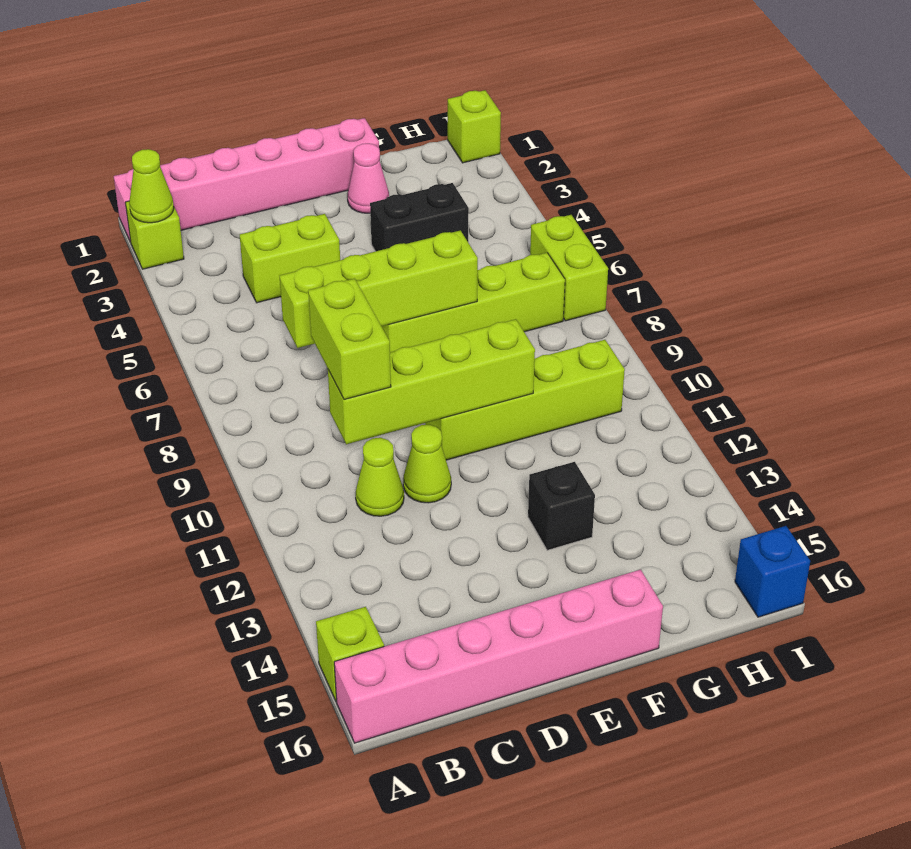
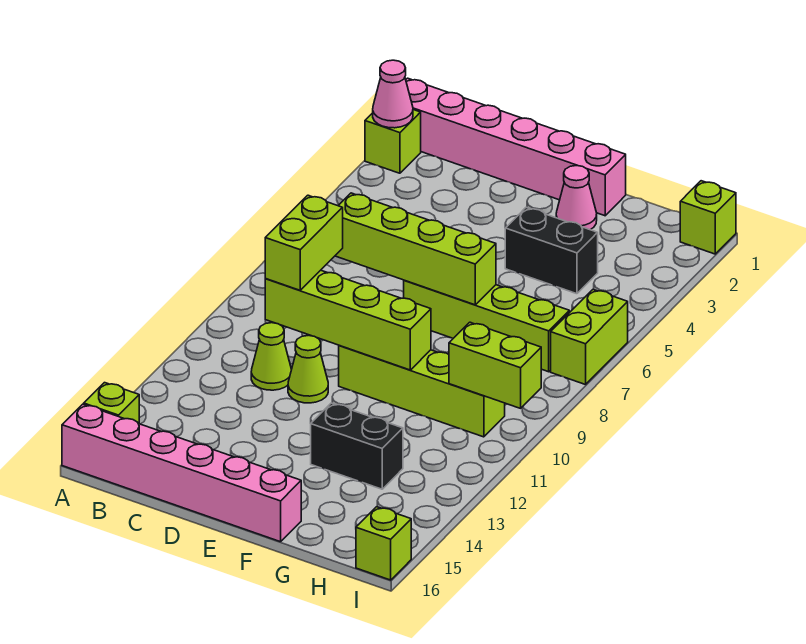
lime cone A2 level 2 -> pink cone A2 level 2
lime brick C4:D4 level 1 -> lime brick H10:I10 level 2
black brick F13 level 1 -> black brick F13:G13 level 1
blue brick I16 level 1 -> lime brick I16 level 1

